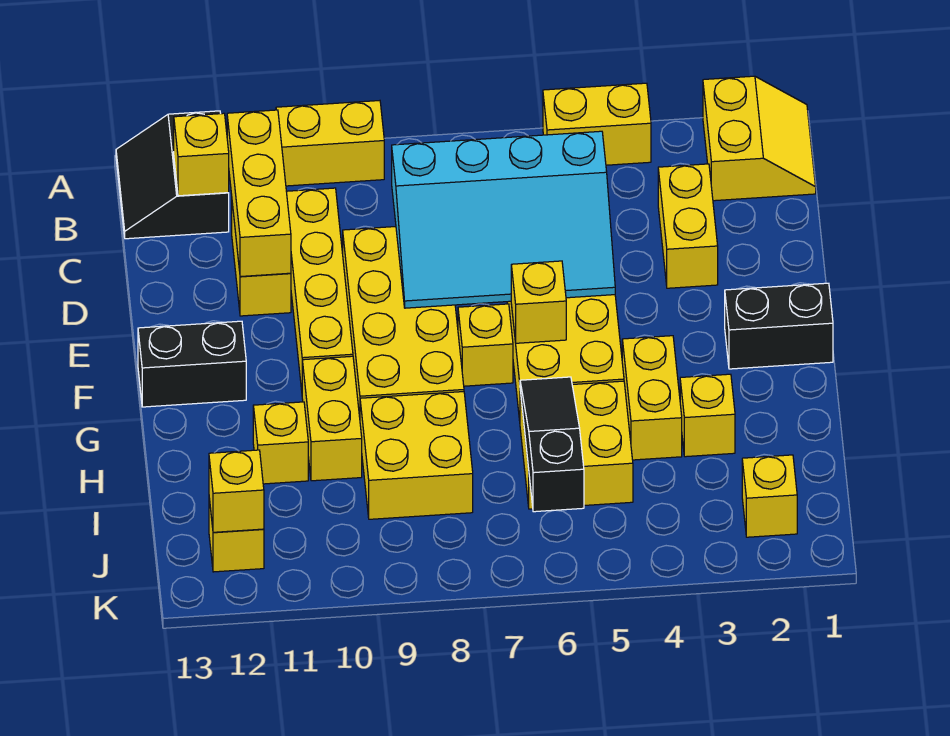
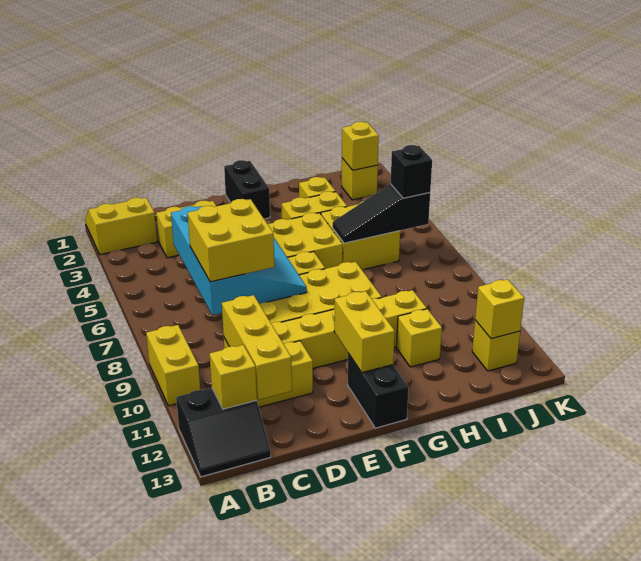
yellow brick A4:A5 level 1 -> yellow brick F11:F12 level 2
yellow brick B11:D11 level 2 -> yellow brick C10:C12 level 2
yellow brick F6 level 2 -> yellow brick J2 level 2
yellow brick H8:I9 level 1 -> yellow brick C7:D8 level 3
none -> black brick J6 level 3

